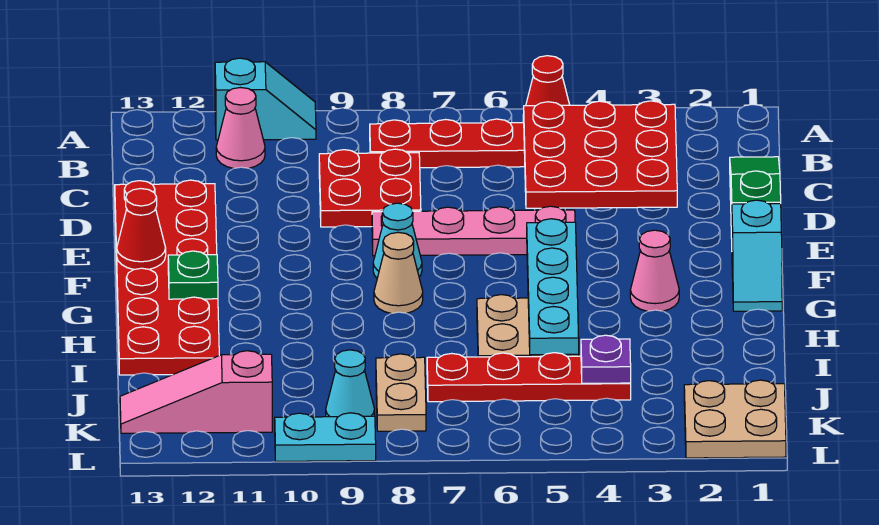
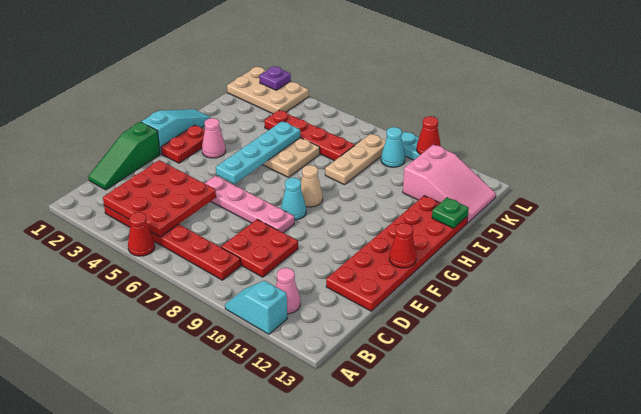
cyan slope F1:G1 level 1 top F -> cyan slope F1:H1 level 1 top F
none -> red plate F2:G2 level 1
green plate G12 level 2 -> green plate I13 level 2
purple plate J4 level 2 -> purple plate L2 level 2
tan plate J8:K8 level 1 -> tan plate I8:K8 level 1
tan plate K1:L2 level 1 -> tan plate K1:L3 level 1
pink slope K11:K13 level 1 top 11 -> pink slope J11:K13 level 1 top 11
none -> red cone L10 level 2

